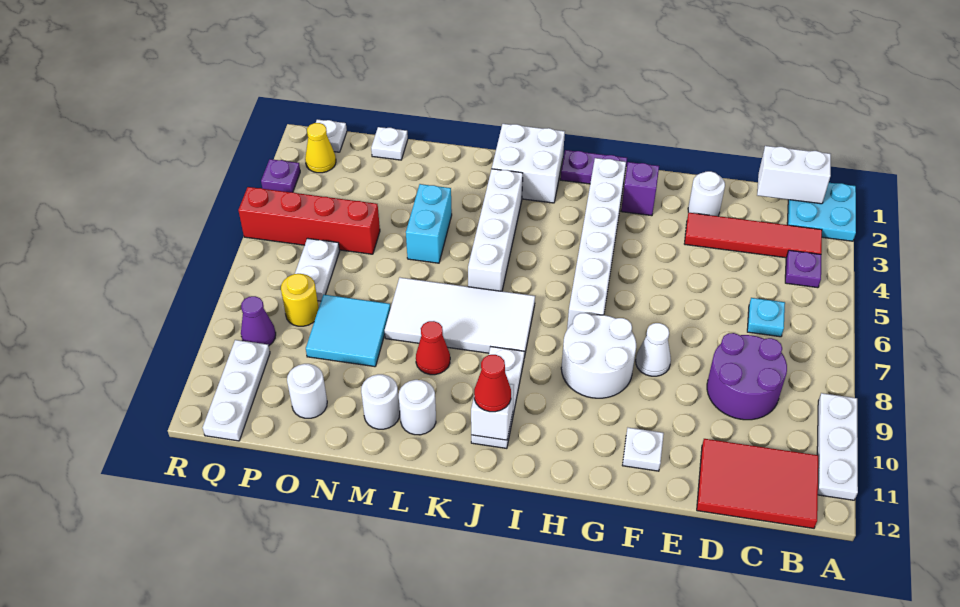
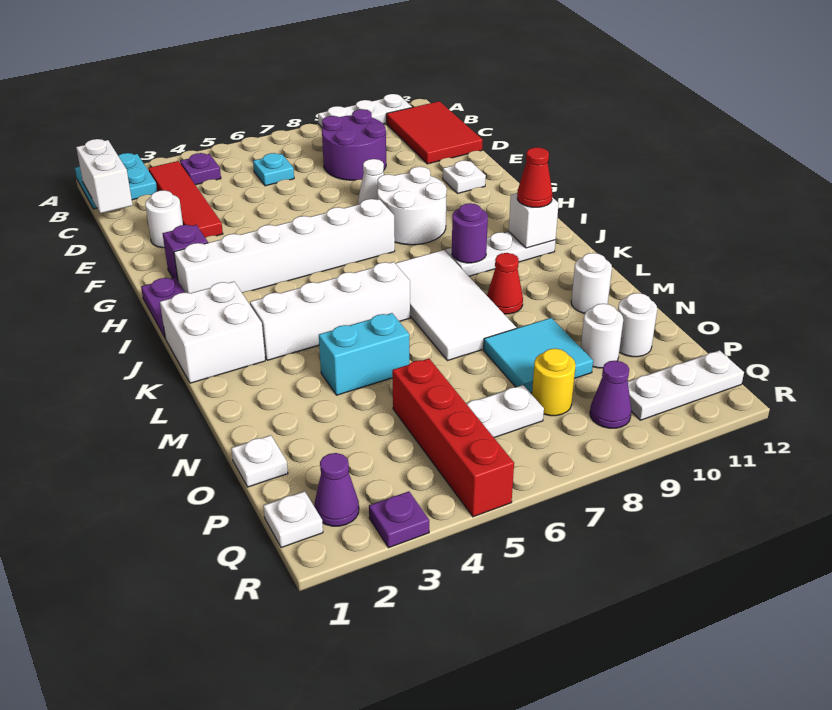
none -> purple round brick J9 level 2
white round brick L11 level 1 -> white round brick O10 level 1
yellow cone Q2 level 1 -> purple cone Q2 level 1

